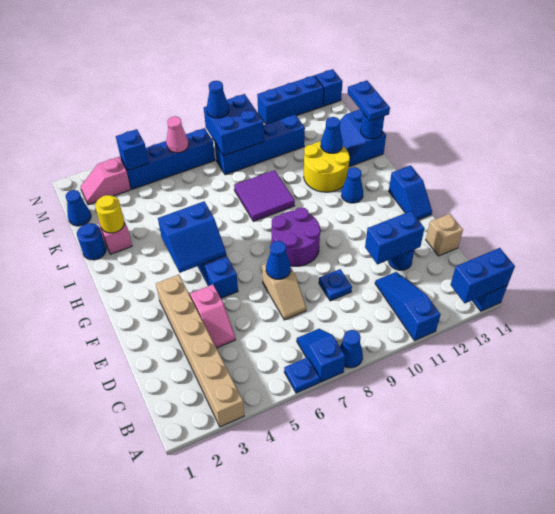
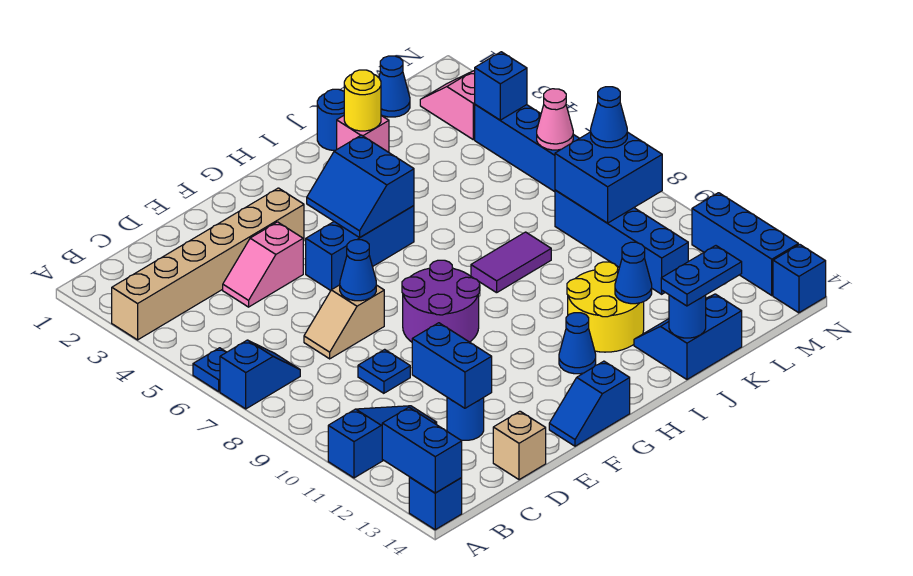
blue cone A8 level 1 -> none
purple tile I8:J9 level 1 -> purple tile I8:J8 level 1

